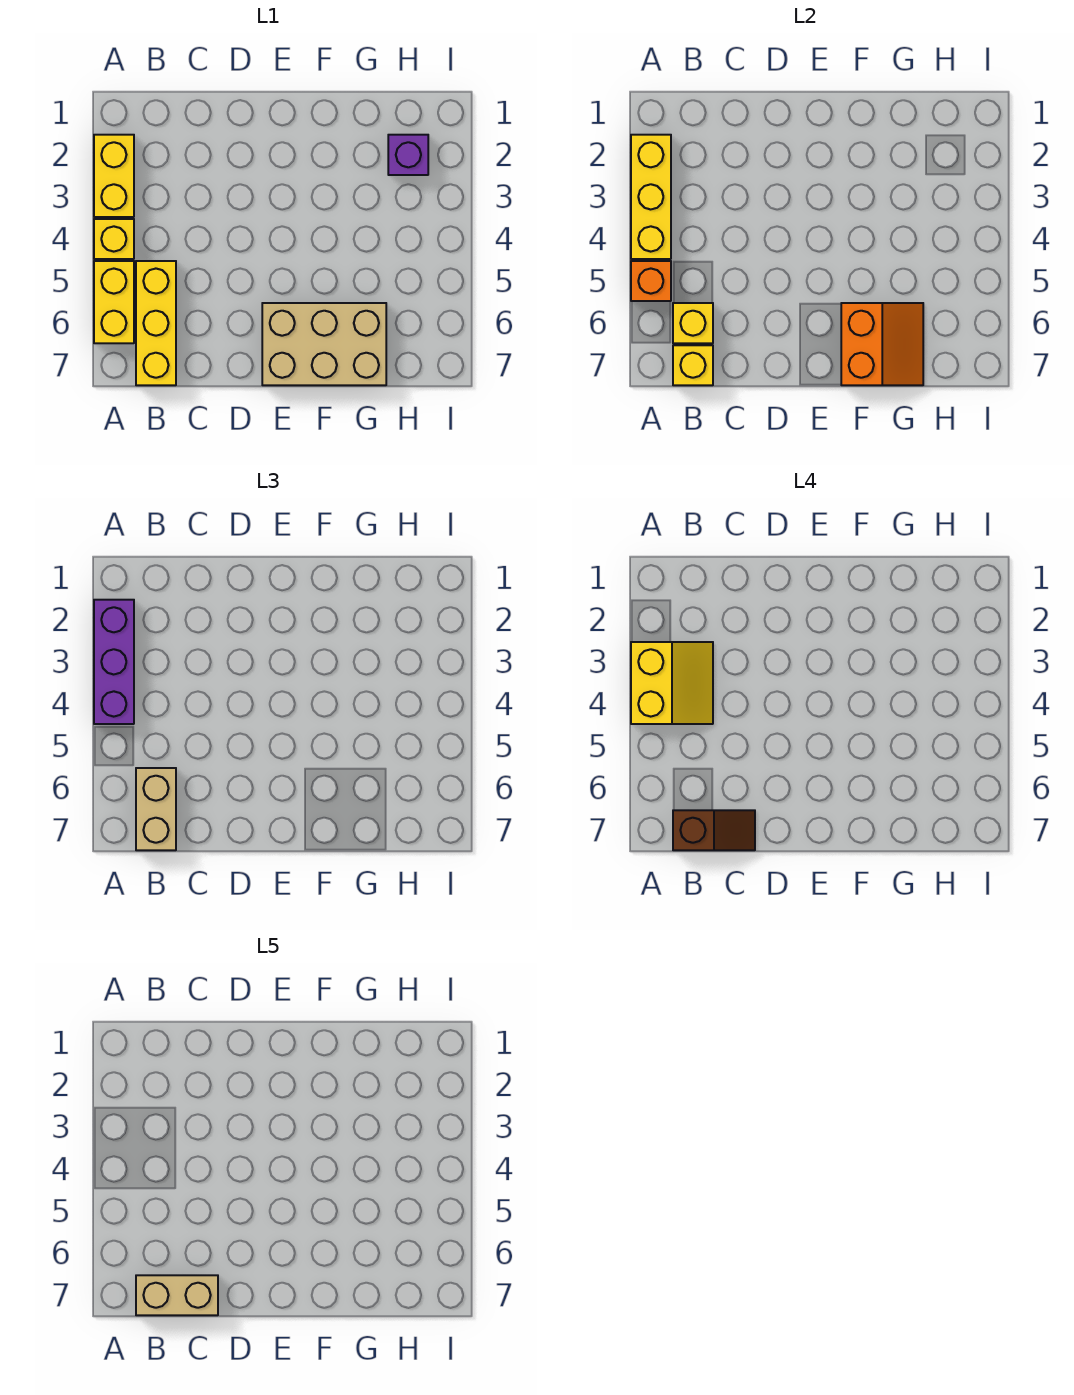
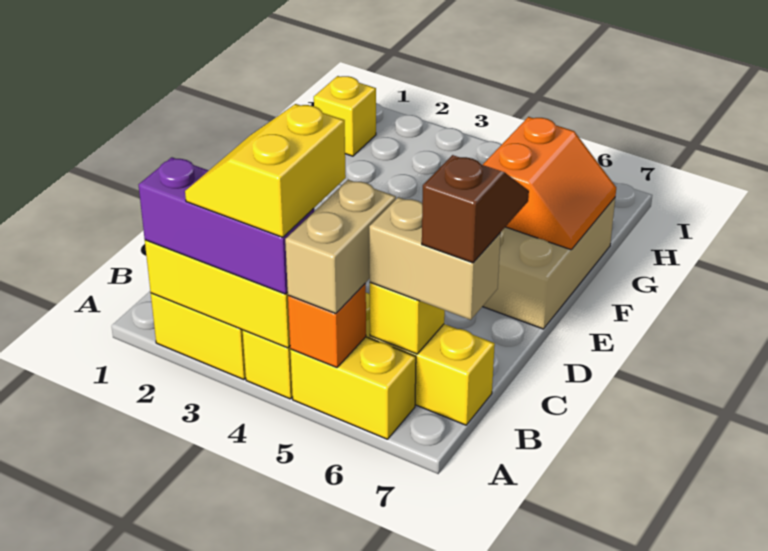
yellow slope A3:B4 level 4 top A -> yellow slope A3:B4 level 4 top 4
yellow brick B7 level 2 -> yellow brick H1 level 1
tan brick B7:C7 level 5 -> tan brick A5:B5 level 3
orange slope F6:G7 level 2 top F -> orange slope F6:G7 level 2 top 6
purple brick H2 level 1 -> none

